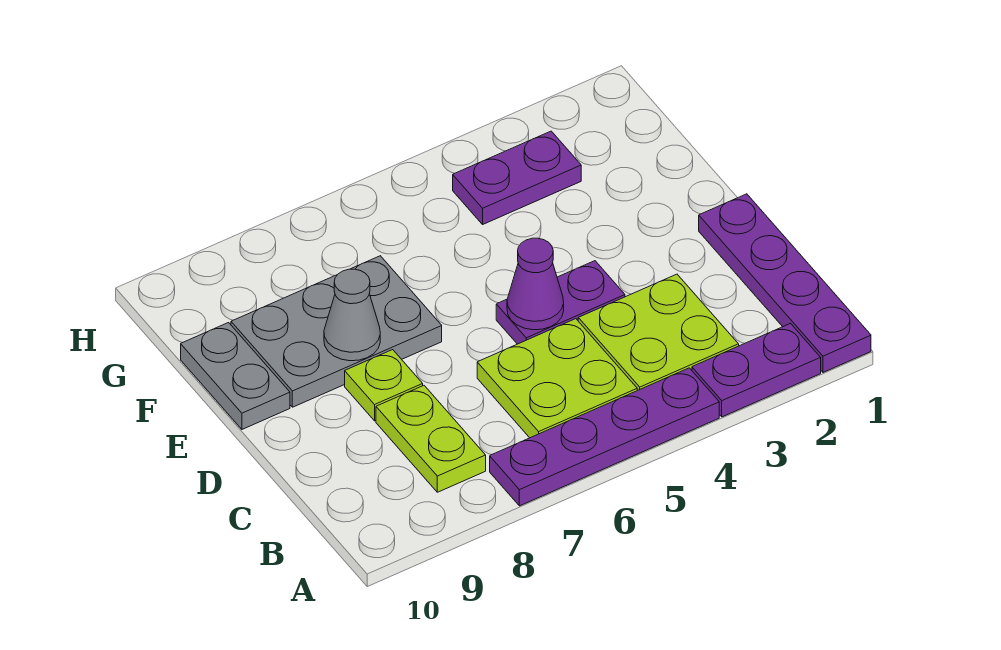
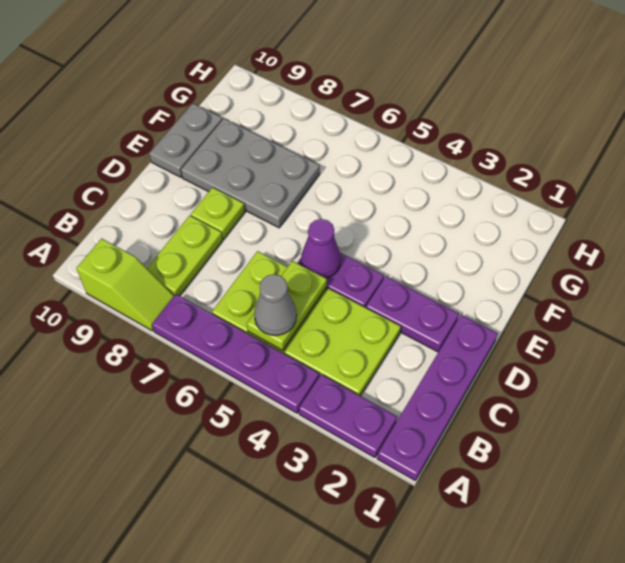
none -> lime slope A8:A9 level 1 top 9
none -> lime plate B5:C5 level 2
grey cone E8 level 2 -> grey cone B5 level 3
purple plate G3:G4 level 1 -> purple plate D2:D3 level 1

